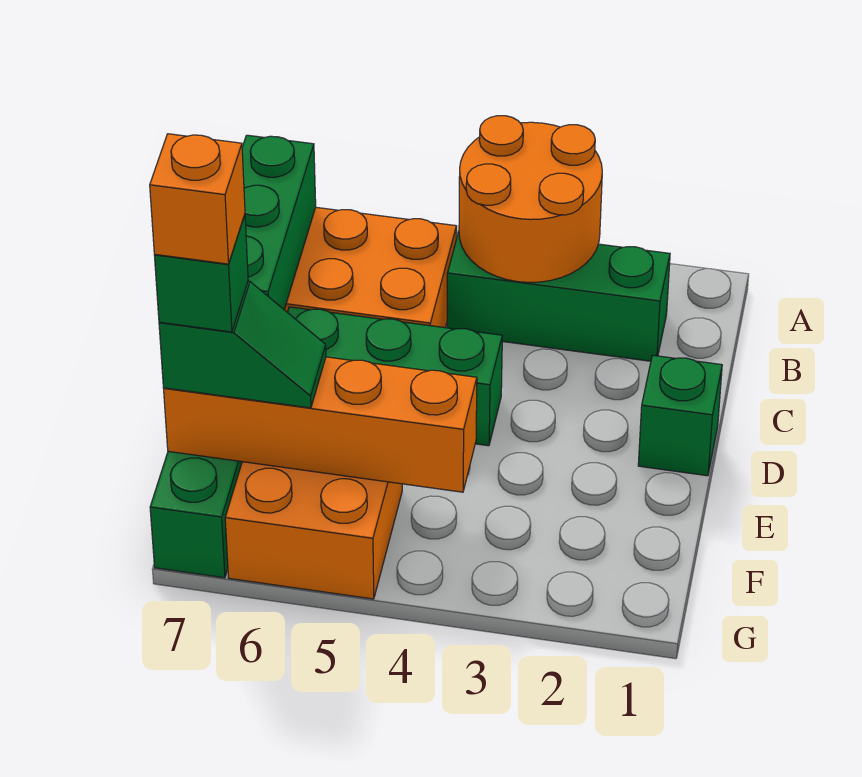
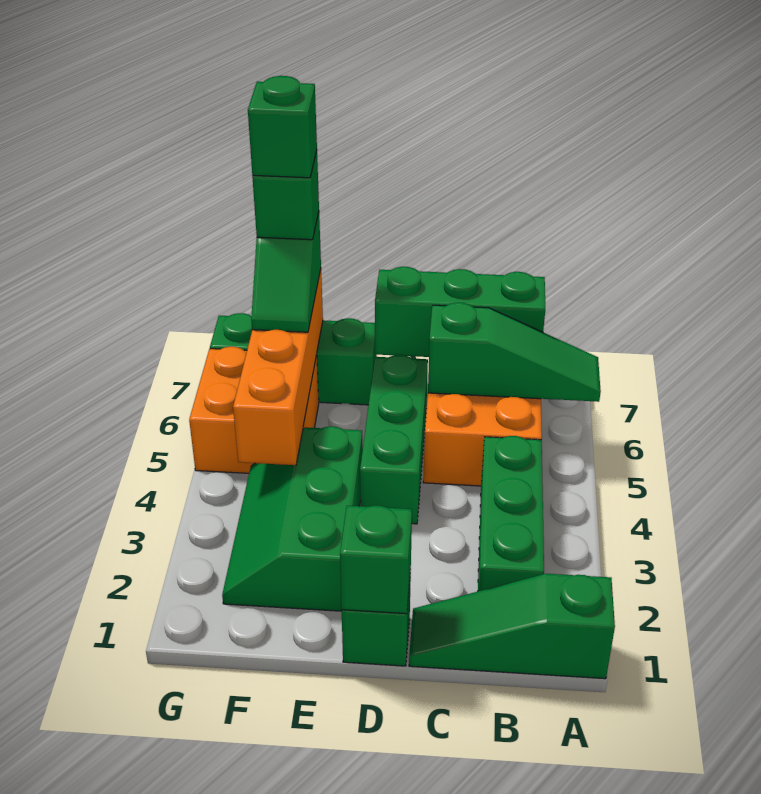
none -> green slope A1:C1 level 1 top A
orange round brick A3:B4 level 2 -> none
none -> green slope A6:C6 level 2 top C
none -> green brick D1 level 2
none -> green slope E2:F4 level 1 top E
orange brick F7 level 5 -> green brick F7 level 5

